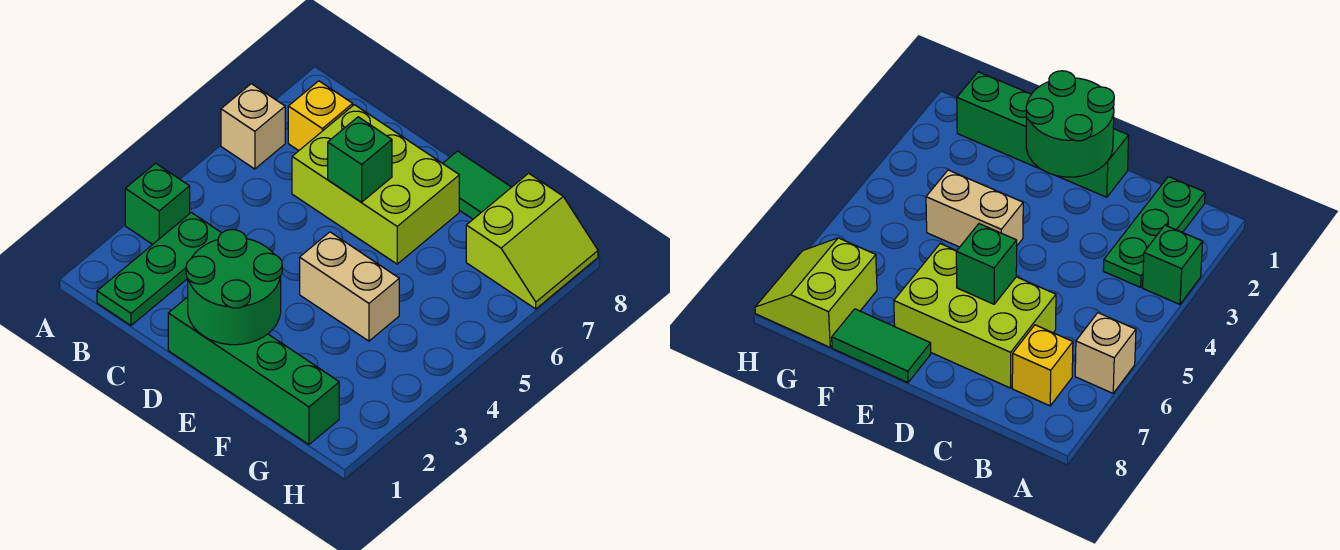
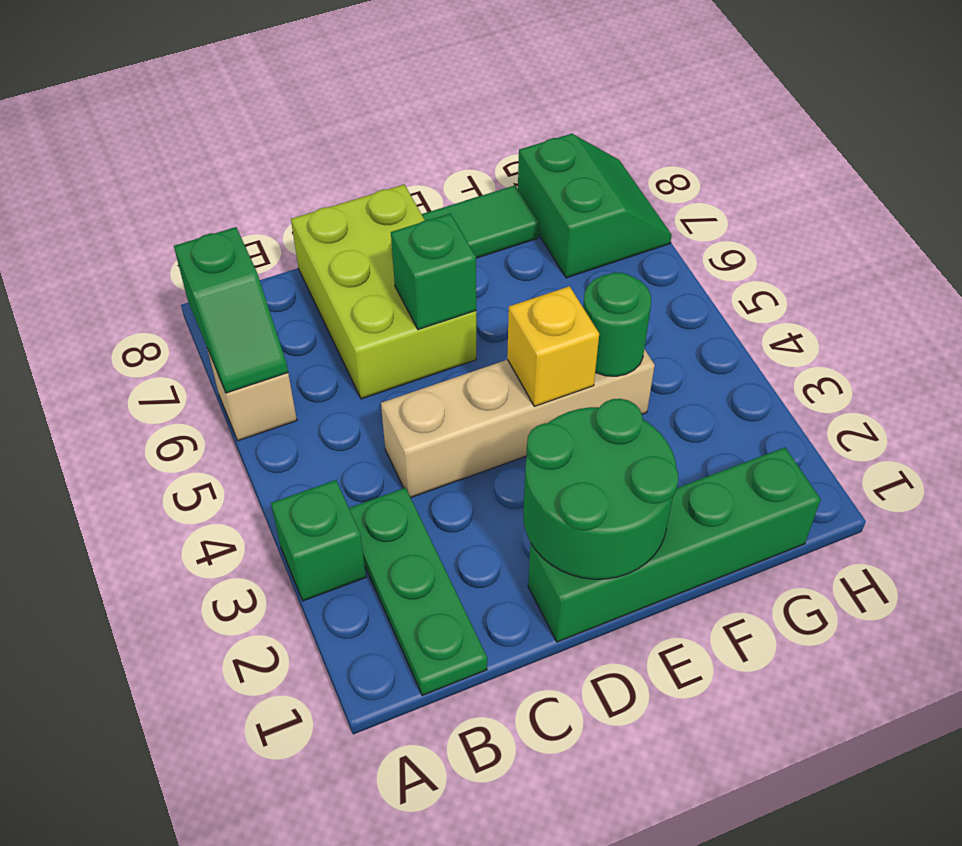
none -> green slope A6:A7 level 2 top 7
yellow brick B7 level 1 -> yellow brick E4 level 2
lime brick C6:E7 level 1 -> lime brick C6:D8 level 1
tan brick E4:F4 level 1 -> tan brick C4:F4 level 1
none -> green round brick F4 level 2
lime slope G7:H8 level 1 top G -> green slope G7:H8 level 1 top G

